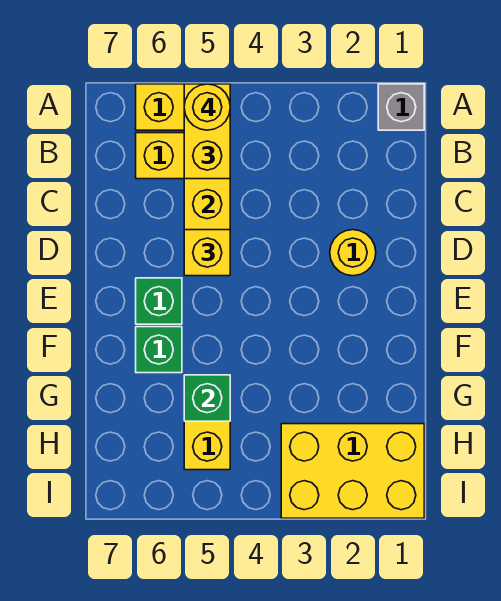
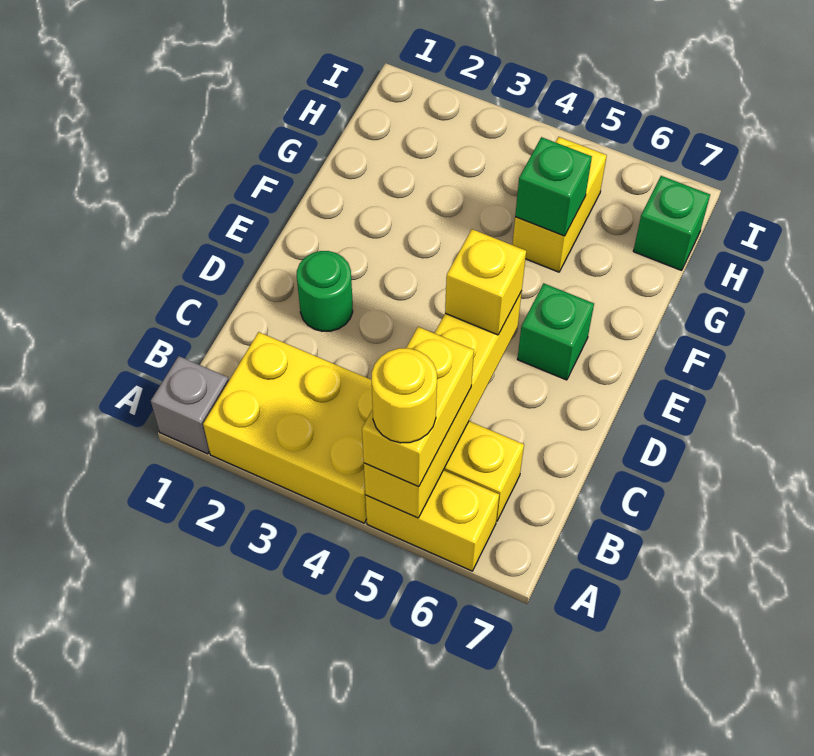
yellow round brick D2 level 1 -> green round brick D2 level 1
green brick F6 level 1 -> green brick H7 level 1
yellow brick H1:I3 level 1 -> yellow brick A2:B4 level 1

